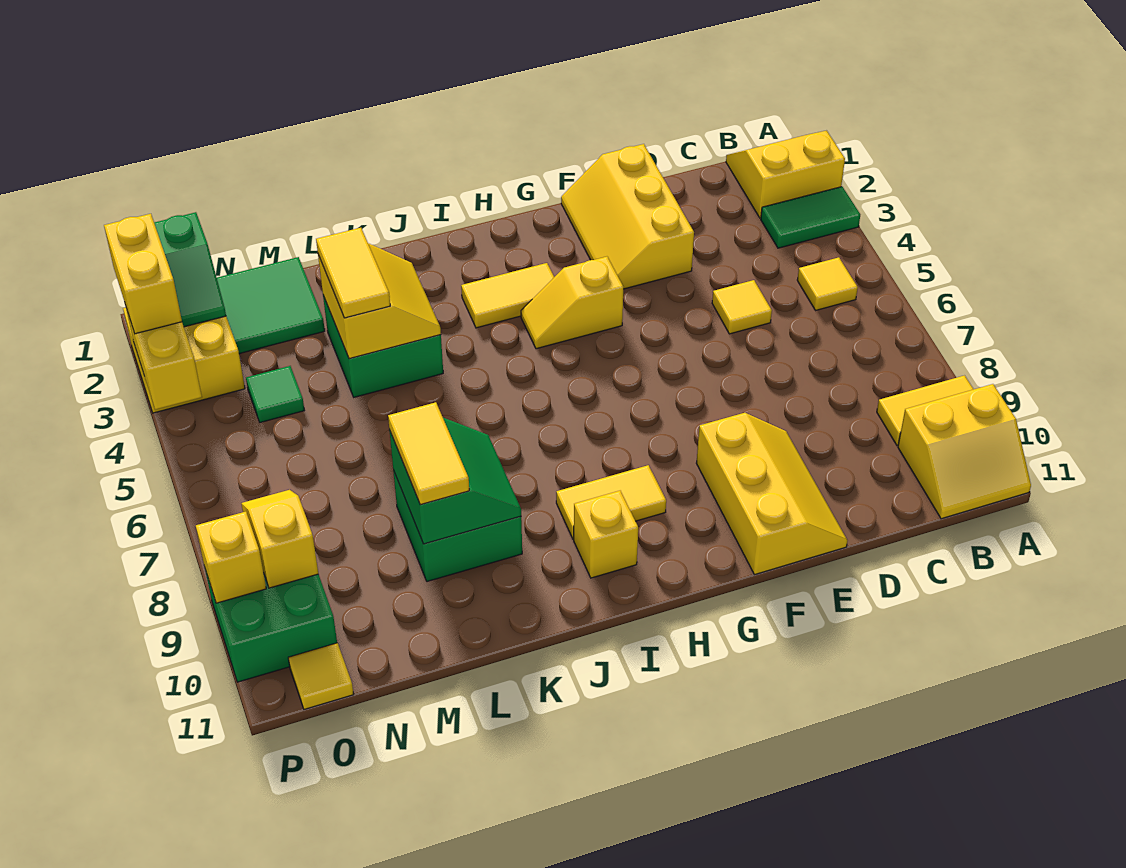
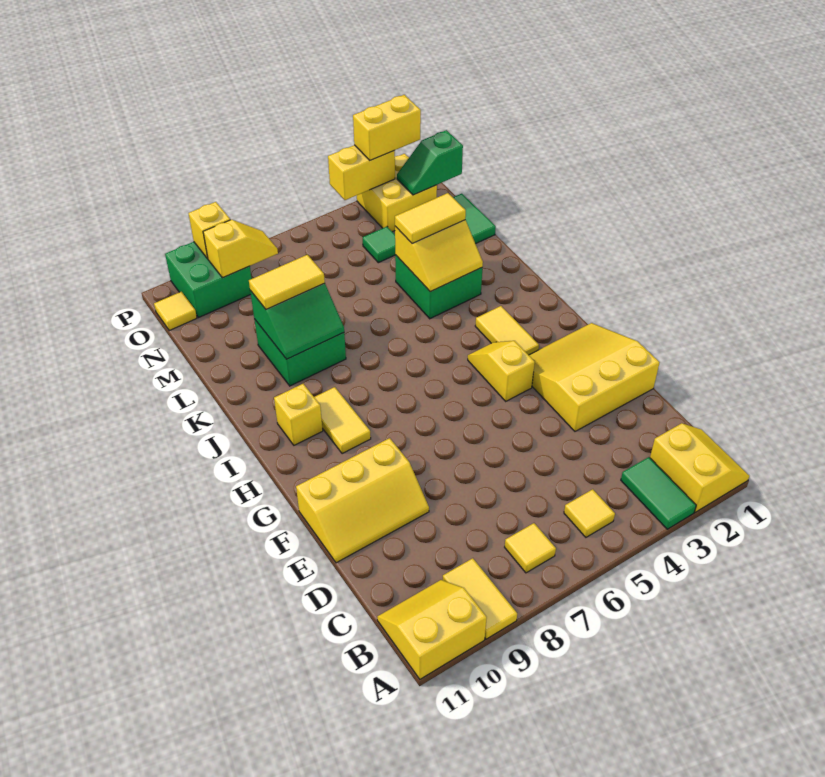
yellow slope A10:B11 level 1 top 10 -> yellow slope A10:B11 level 1 top A
yellow tile D5 level 1 -> yellow tile B7 level 1
yellow slope E1:F3 level 1 top E -> yellow slope E1:G3 level 1 top E

